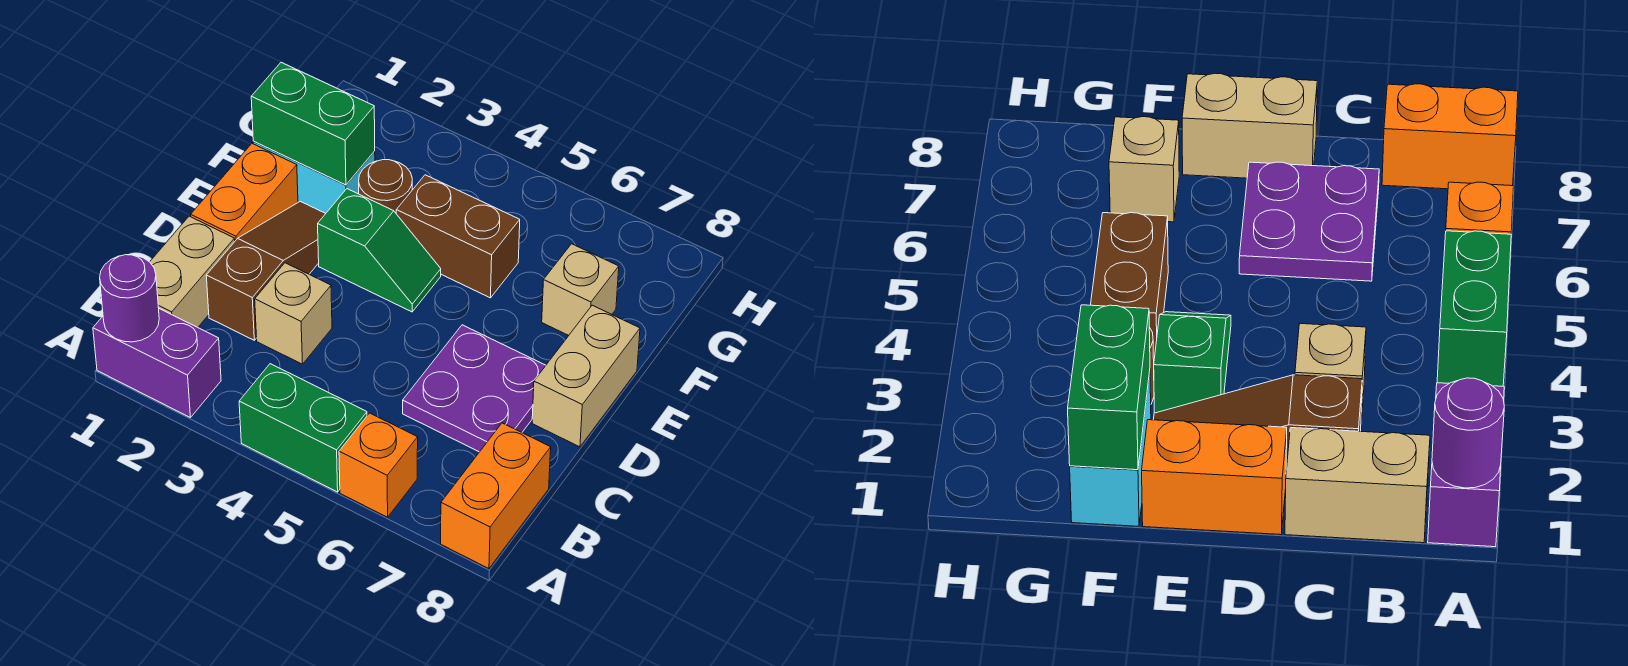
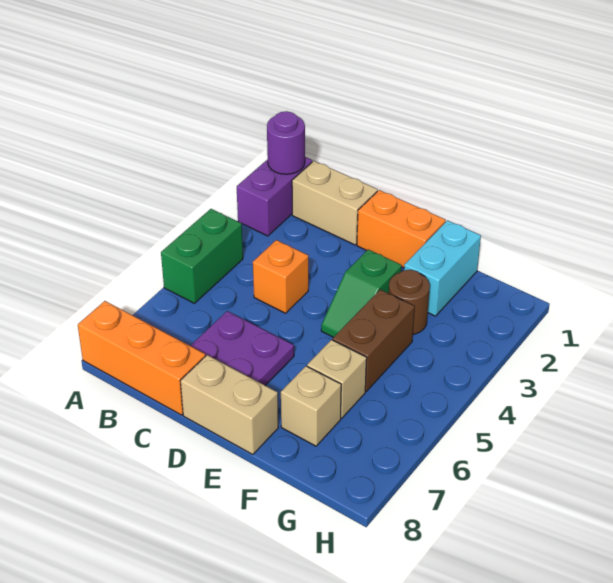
orange brick A6 level 1 -> orange brick C4 level 1
orange brick A8:B8 level 1 -> orange brick A8:C8 level 1
brown slope C2:E2 level 1 top C -> none
tan brick C3 level 1 -> tan brick F6 level 1
green brick F1:F2 level 2 -> none

